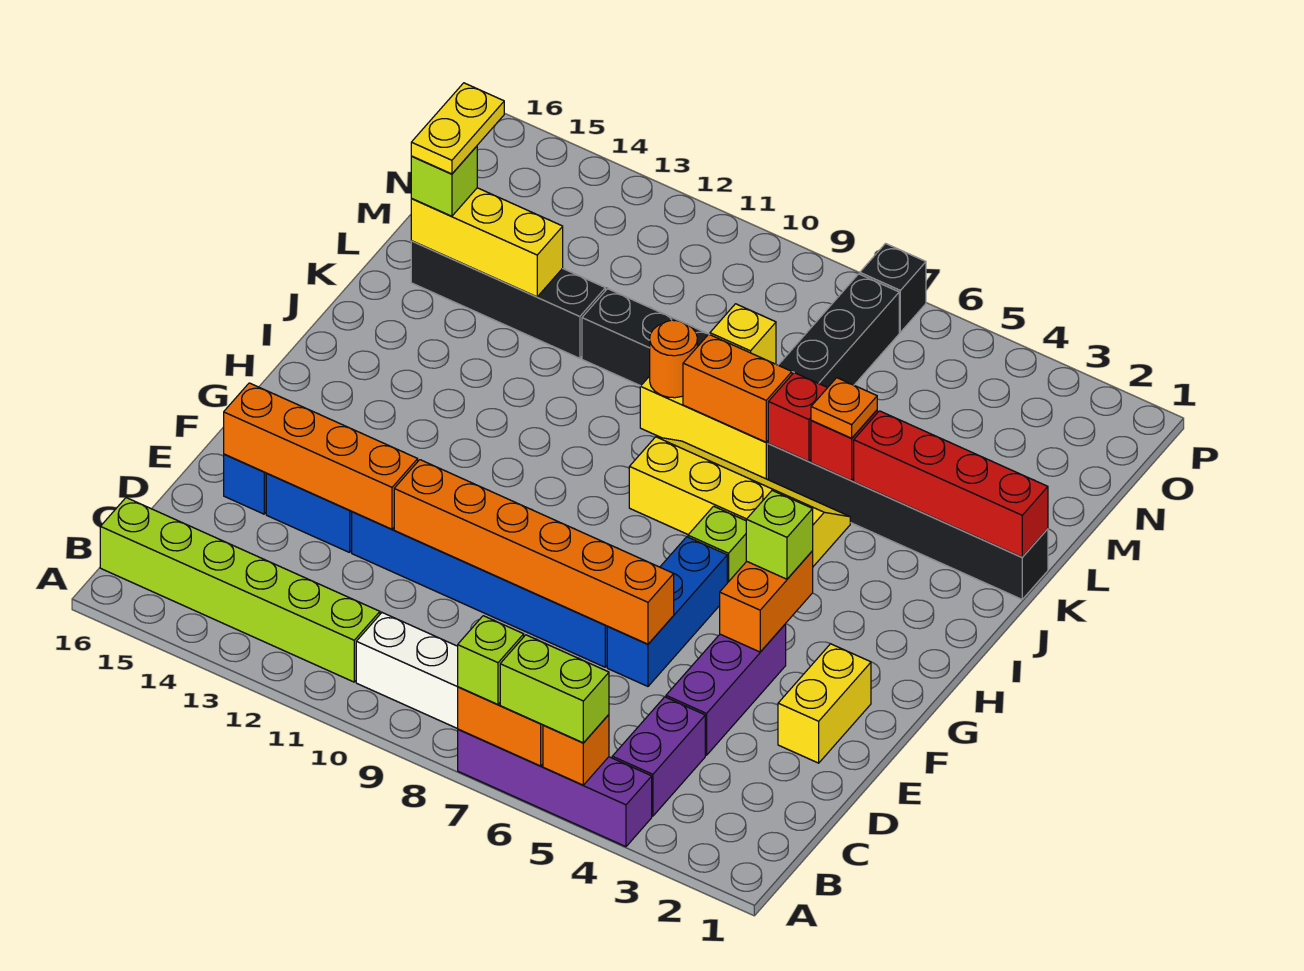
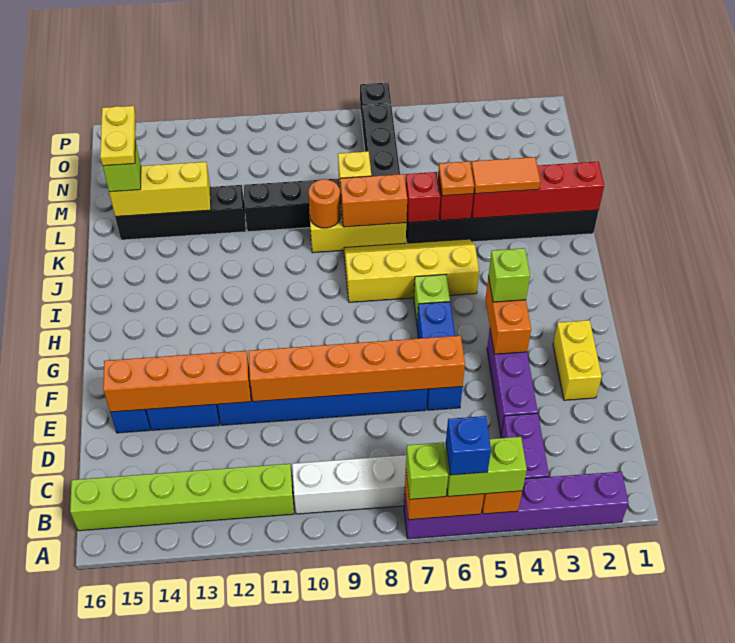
purple brick A4:A7 level 1 -> purple brick A2:A7 level 1
none -> blue brick A6 level 4
none -> orange tile K3:K4 level 3

